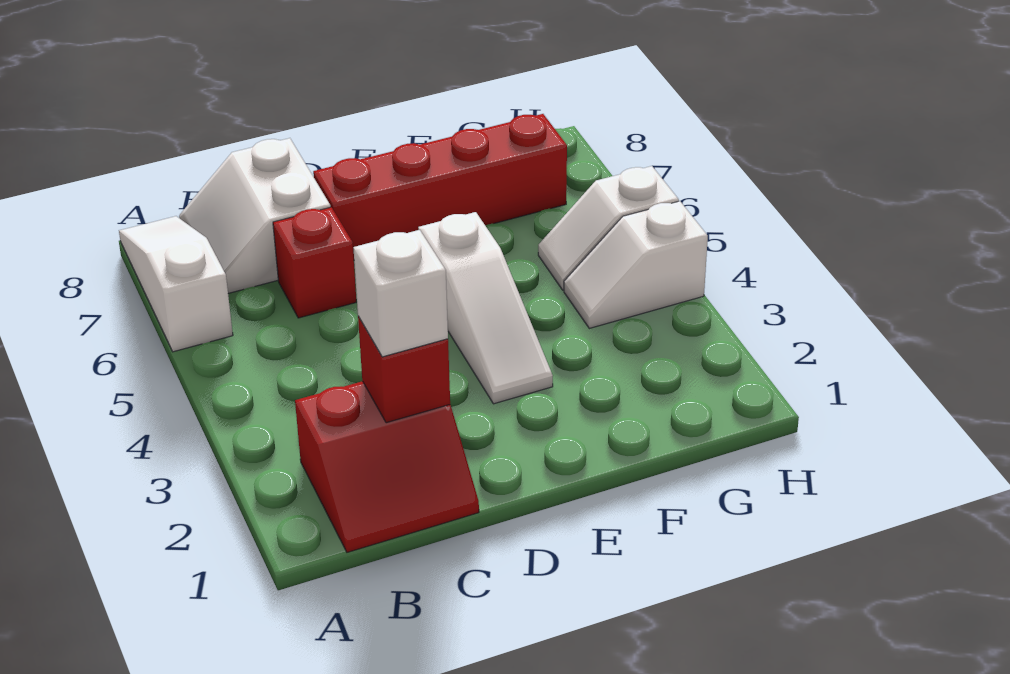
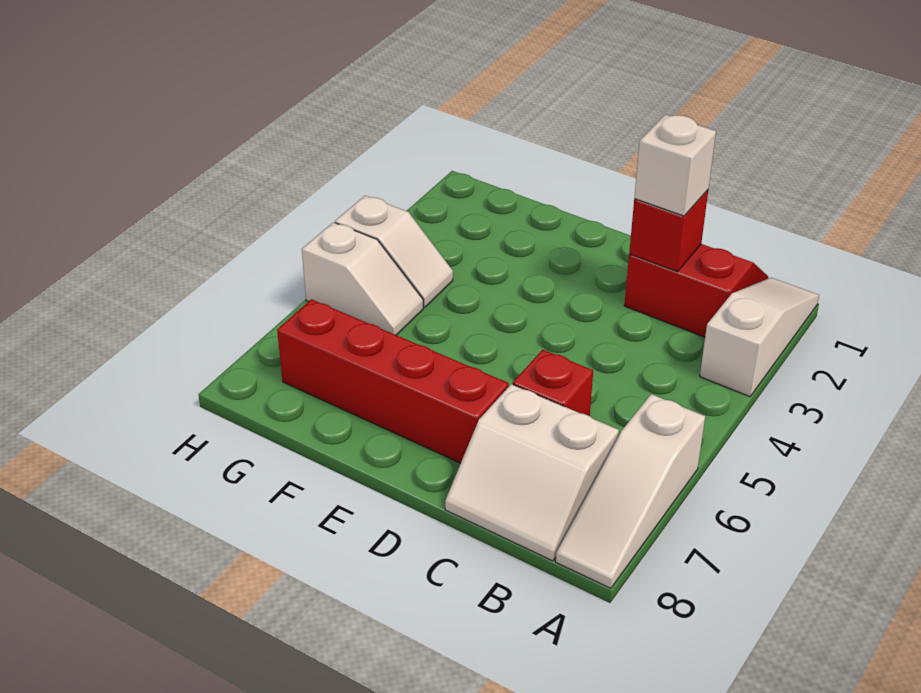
white slope B7:C8 level 1 top C -> white slope B7:C8 level 1 top 7
white slope E3:E5 level 1 top 5 -> white slope A1:A3 level 1 top 3

